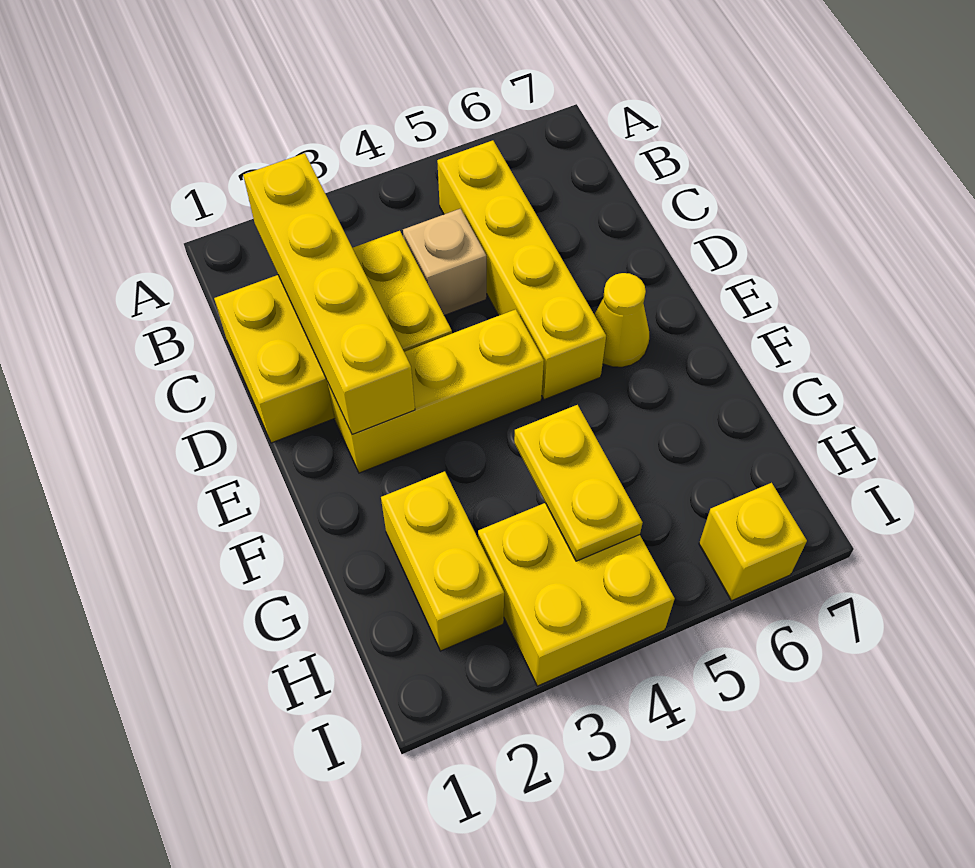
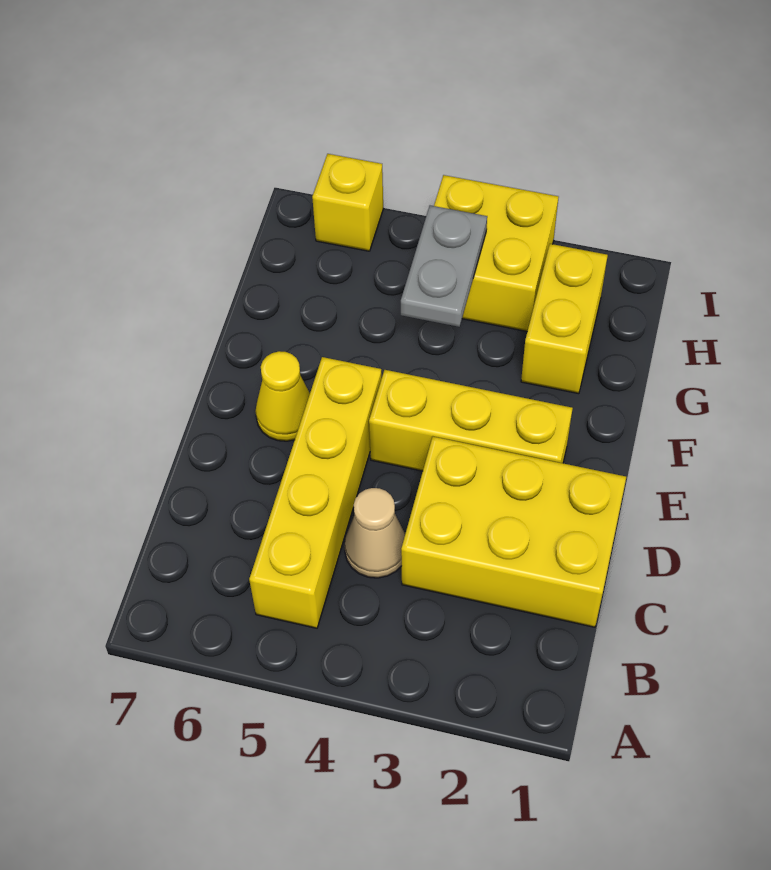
yellow brick B2:E2 level 2 -> none
tan brick C4 level 1 -> tan cone C4 level 1
yellow plate G4:H4 level 2 -> grey plate G4:H4 level 2

